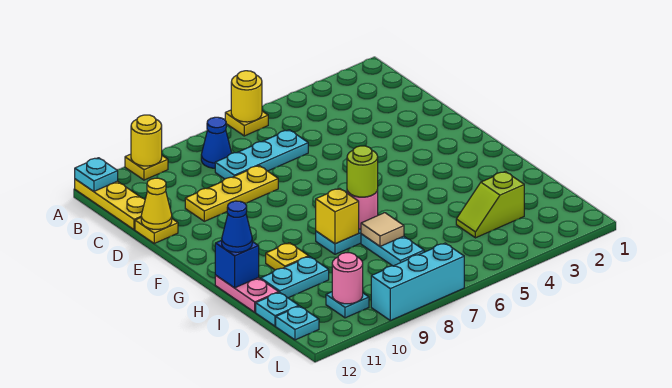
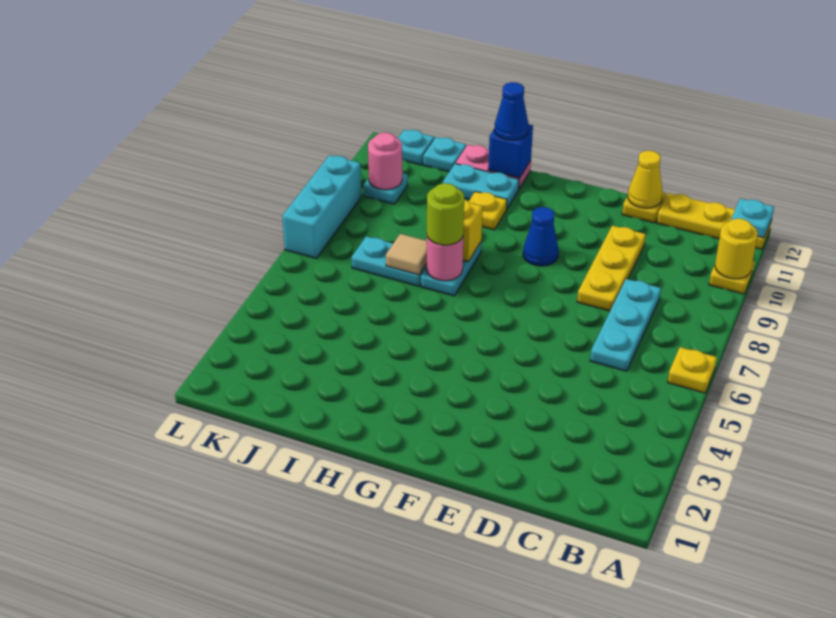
yellow round brick A6 level 2 -> none
blue cone B8 level 1 -> blue cone F9 level 1
cyan plate I10:I11 level 1 -> cyan plate H11:I11 level 1
lime slope J3:J4 level 1 top 3 -> none

